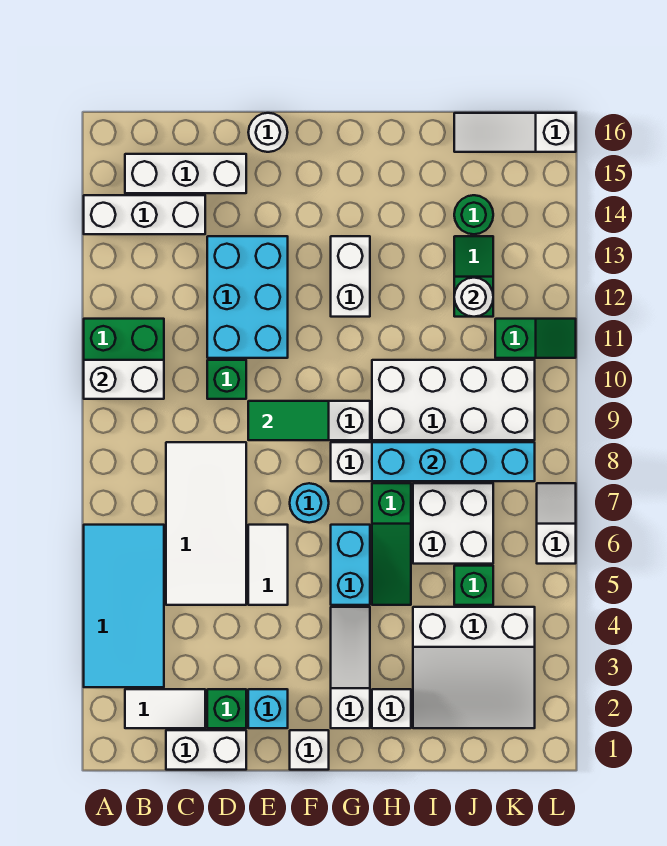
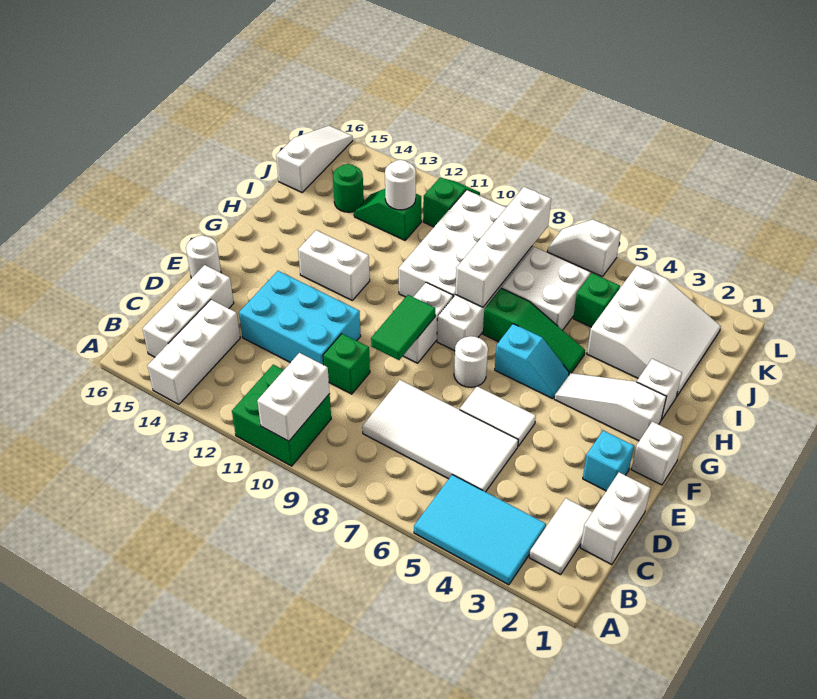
cyan tile A3:B6 level 1 -> cyan tile A3:B5 level 1
green brick D2 level 1 -> none
cyan round brick F7 level 1 -> white round brick F7 level 1
cyan brick G5:G6 level 1 -> cyan slope G5:G6 level 1 top 6
cyan brick H8:K8 level 2 -> white brick H8:K8 level 2
white slope J16:L16 level 1 top L -> white slope J16:L16 level 1 top J

